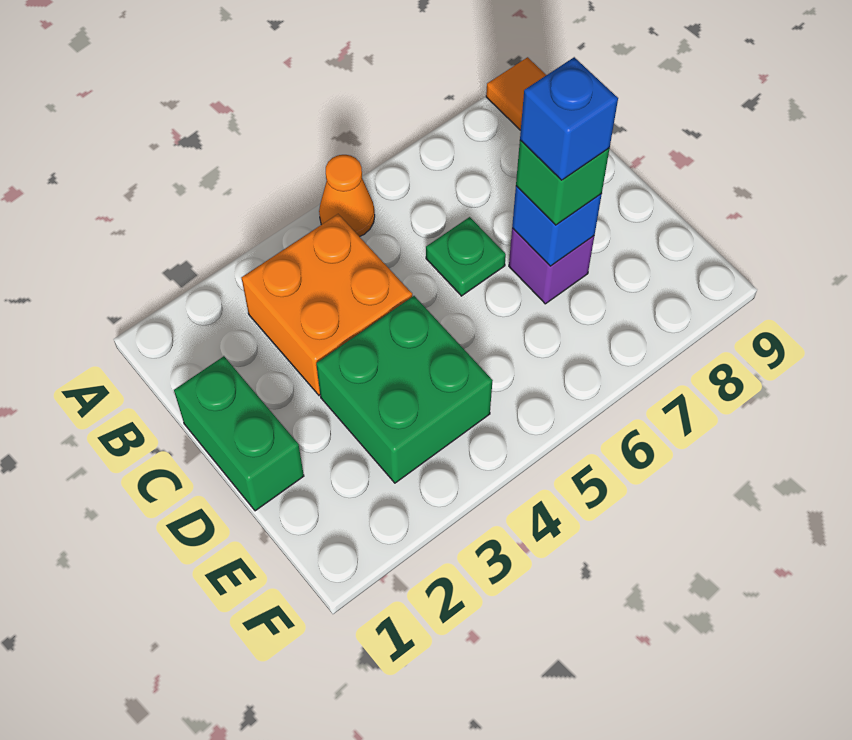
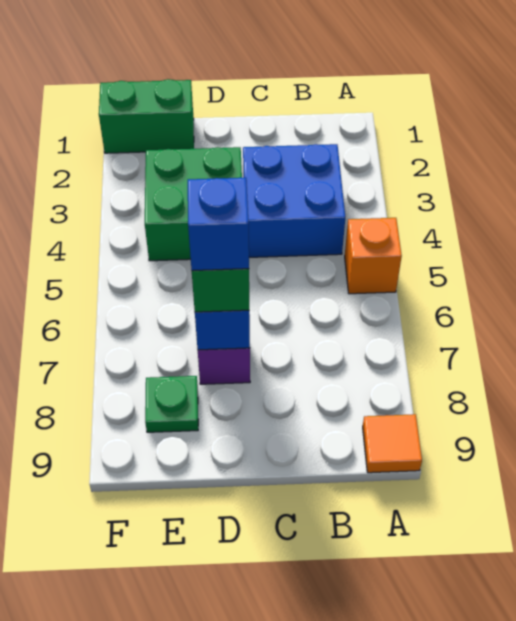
orange cone A5 level 1 -> orange brick A5 level 1
orange brick B3:C4 level 1 -> blue brick B3:C4 level 1
green brick C1:D1 level 1 -> green brick E1:F1 level 1
green plate C6 level 1 -> green plate E8 level 1

